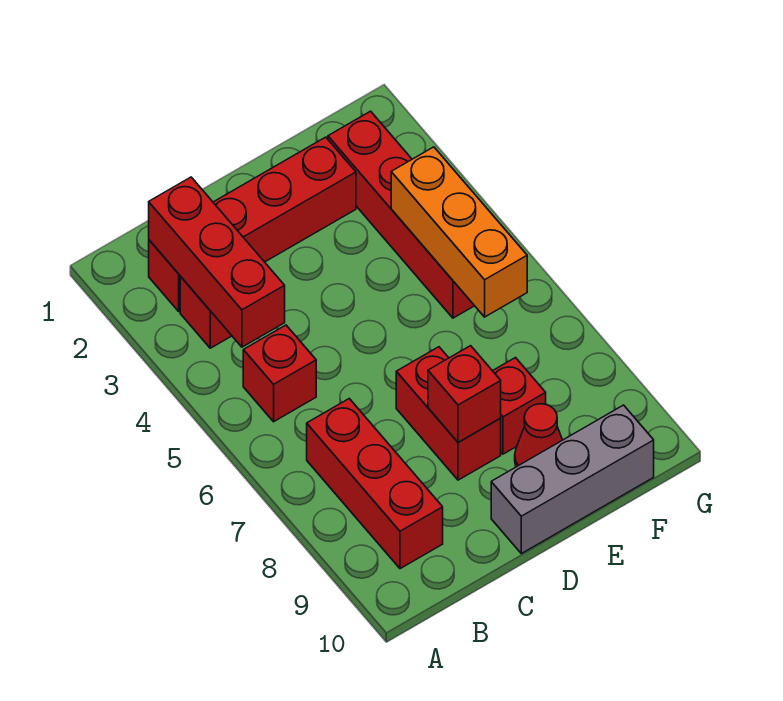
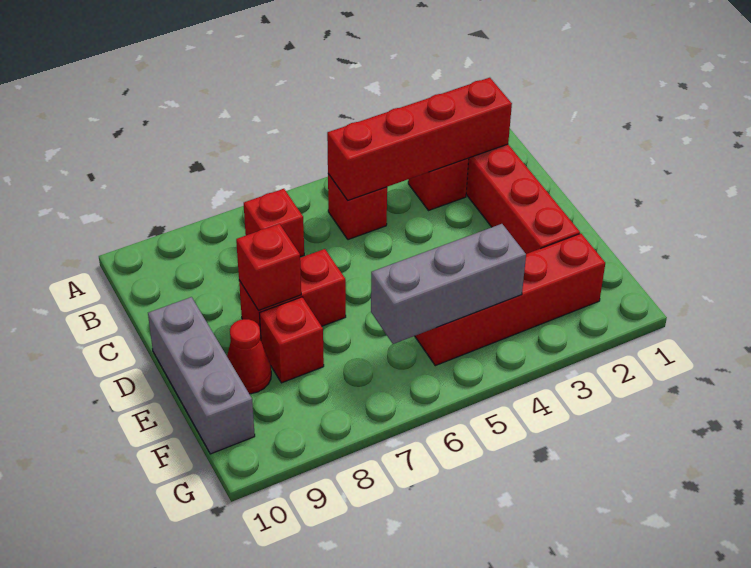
red brick B2:B4 level 2 -> red brick B2:B5 level 2
red brick B7:B9 level 1 -> red brick B7 level 1
orange brick F4:F6 level 2 -> grey brick F4:F6 level 2

